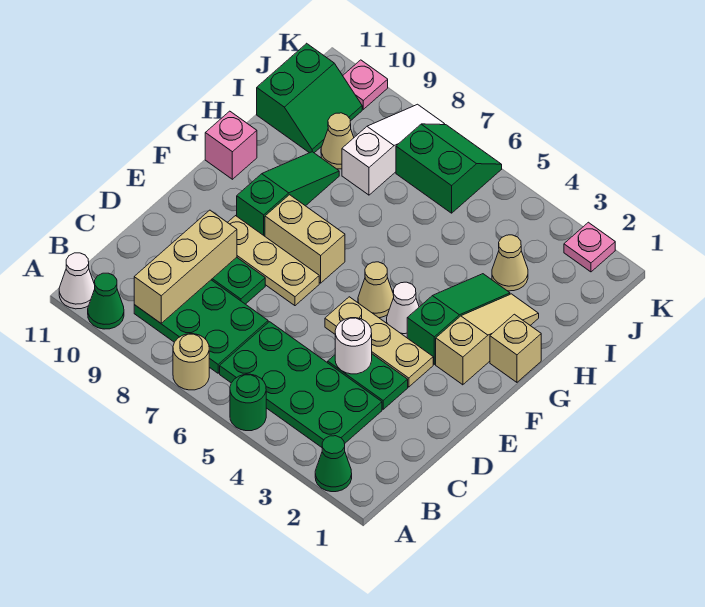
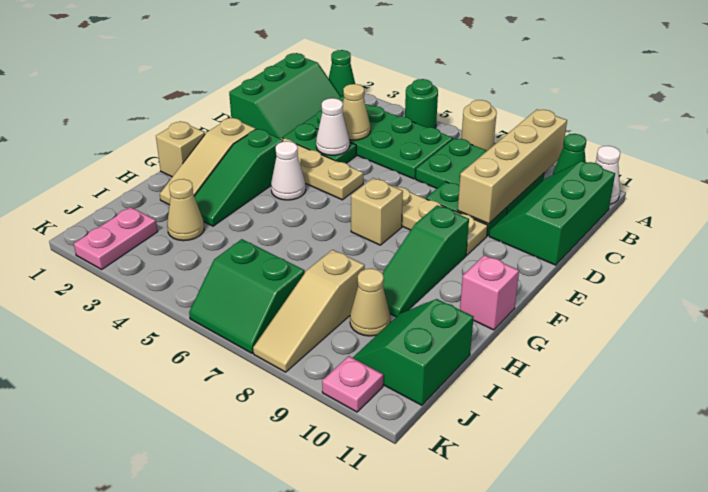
none -> green slope B1:D2 level 1 top 1
tan brick B9:D9 level 2 -> tan brick A9:D9 level 2
none -> green slope B10:D11 level 1 top 11
white round brick D4 level 2 -> white cone D4 level 2
tan cone F5 level 1 -> tan cone C4 level 2
tan brick F7:F8 level 1 -> tan brick F7 level 1
white slope I8:K8 level 1 top I -> tan slope I8:K8 level 1 top I
pink plate K2 level 1 -> pink plate J2:K2 level 1

